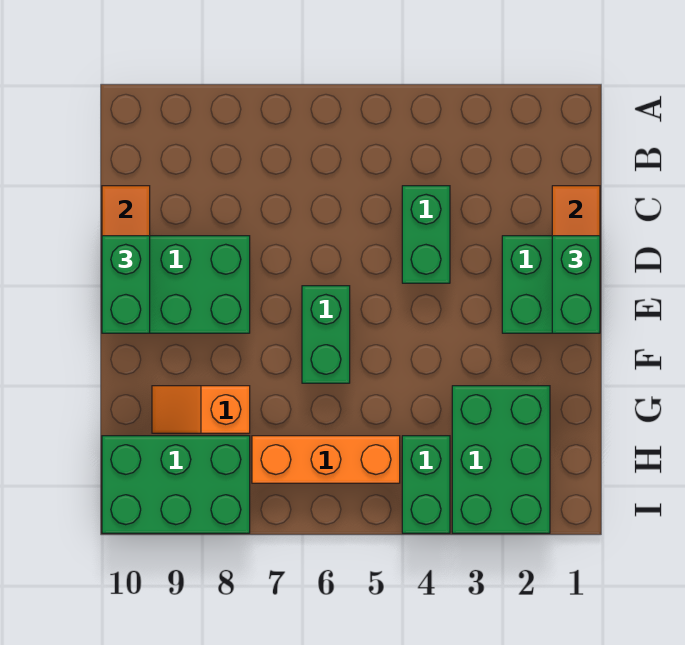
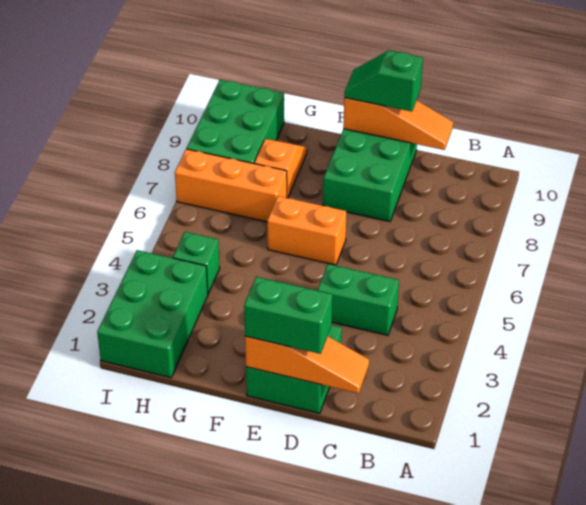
green brick D10:E10 level 3 -> green slope D10:E10 level 3 top D
green brick E6:F6 level 1 -> orange brick E6:F6 level 1
green brick G2:I3 level 1 -> green brick H1:I3 level 1
green brick H4:I4 level 1 -> green brick H4 level 1
orange brick H5:H7 level 1 -> orange brick G7:I7 level 1

